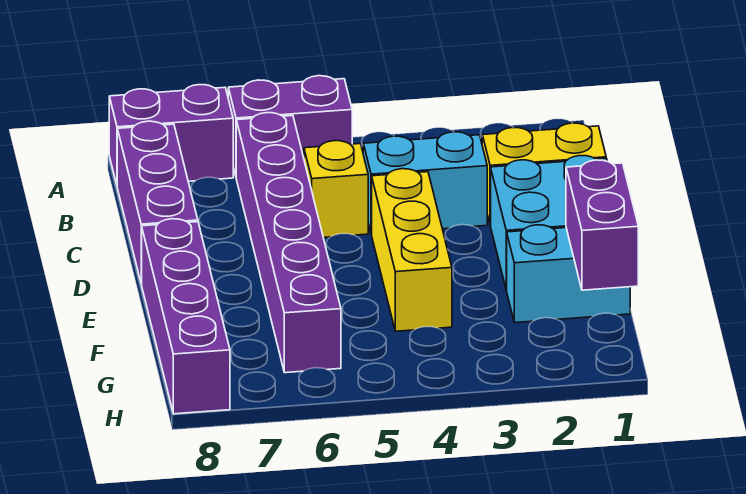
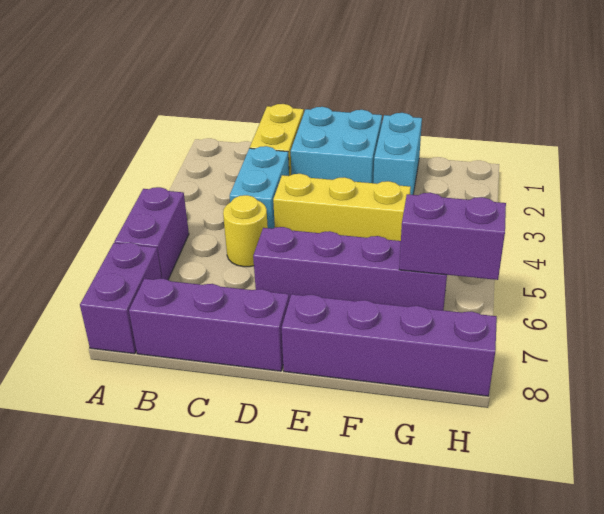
purple brick B6:G6 level 1 -> purple brick D6:G6 level 1
yellow brick C5 level 1 -> yellow round brick C5 level 1
purple brick F1:G1 level 2 -> purple brick G6:H6 level 2

